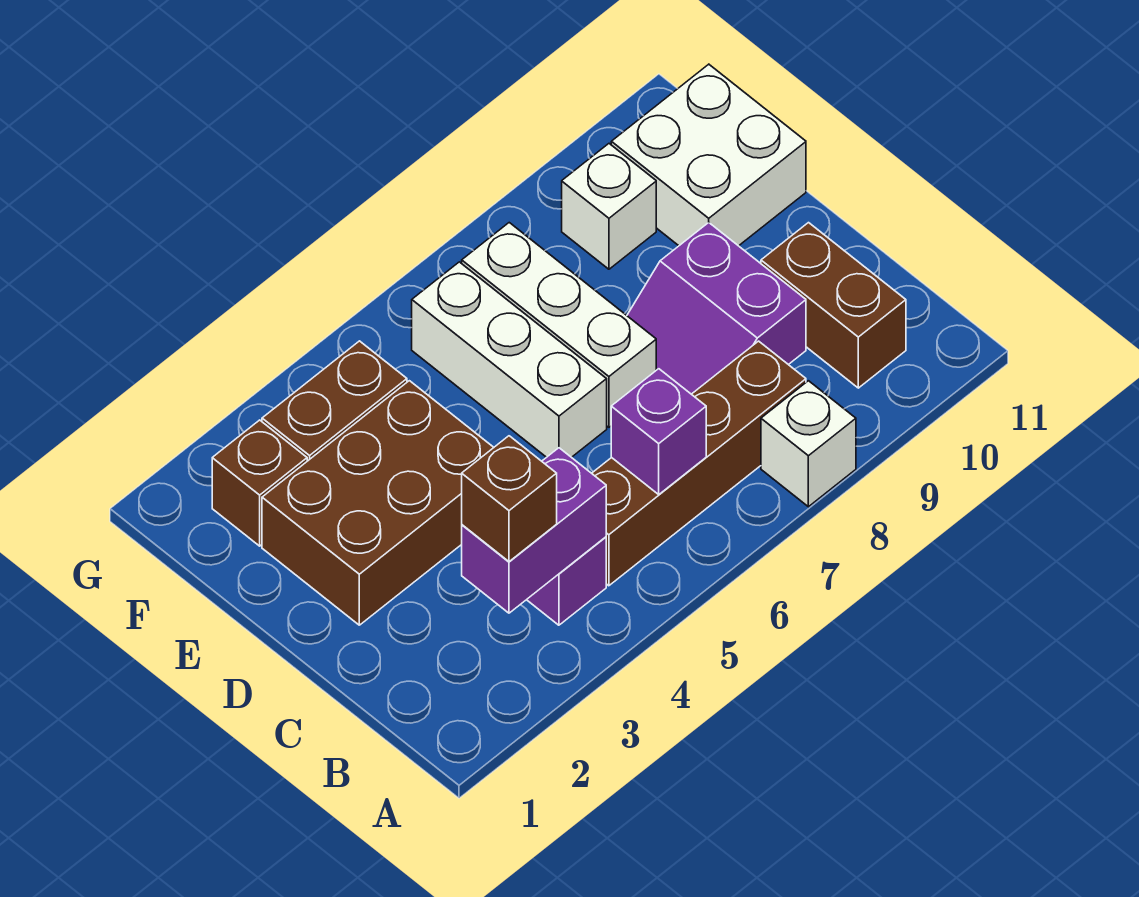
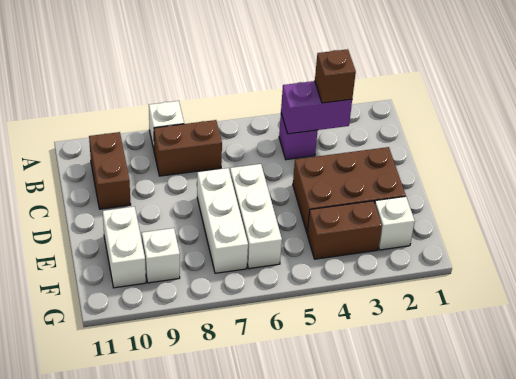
brown brick B5:B8 level 1 -> brown brick B7:B8 level 1
purple brick B6 level 2 -> none
purple slope C8:D9 level 1 top 9 -> none
white brick E10:F11 level 1 -> white brick E10:F10 level 1
brown brick F2 level 1 -> white brick F2 level 1

